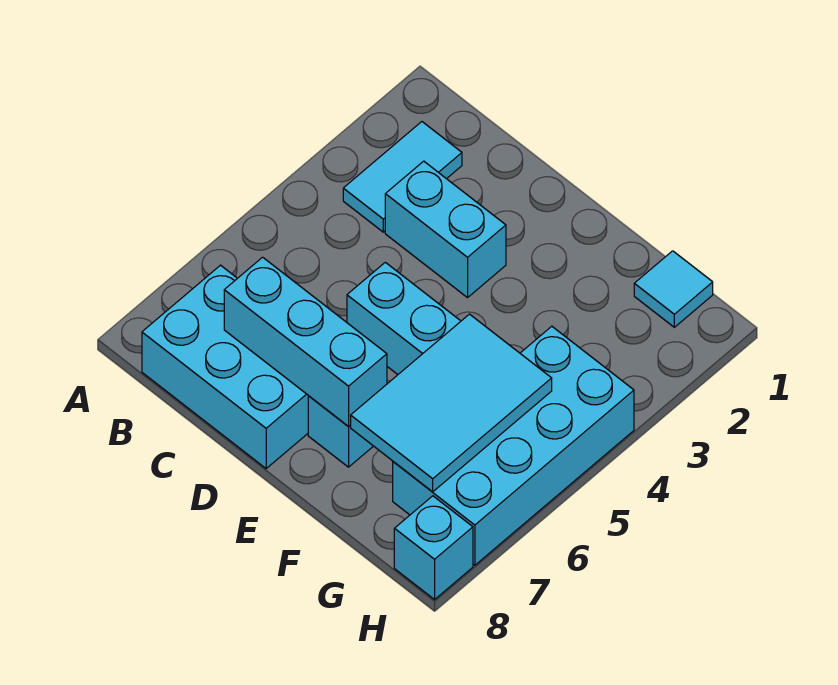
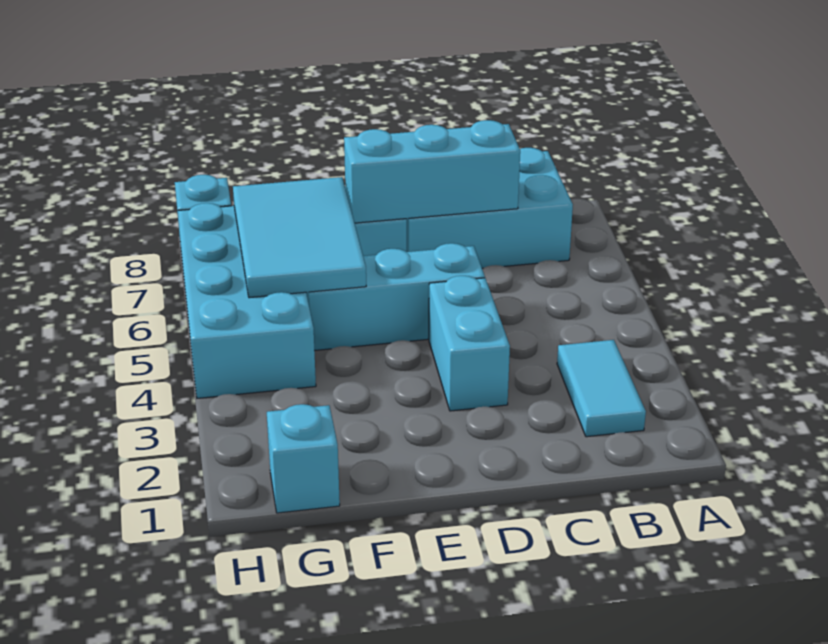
cyan brick C3:D3 level 1 -> cyan brick D3:D4 level 1
cyan tile G1 level 1 -> cyan brick G1 level 1

